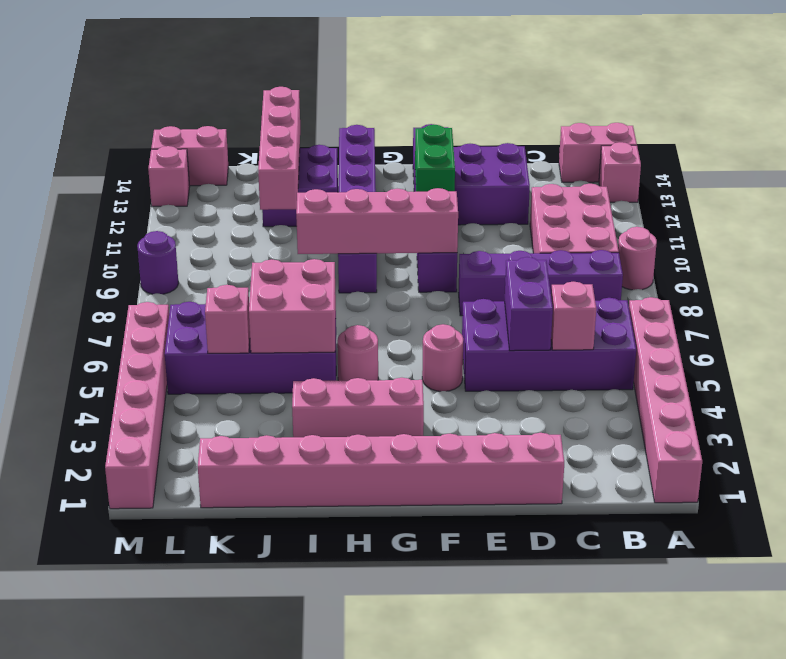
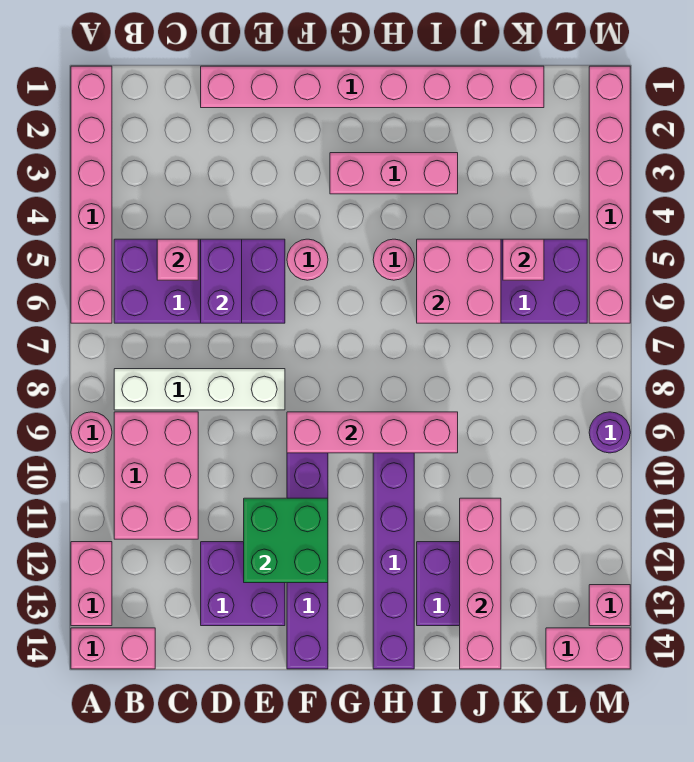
pink brick A13 level 1 -> pink brick A12:A13 level 1
purple brick B8:E8 level 1 -> white brick B8:E8 level 1
green brick F11:F12 level 2 -> green brick E11:F12 level 2

